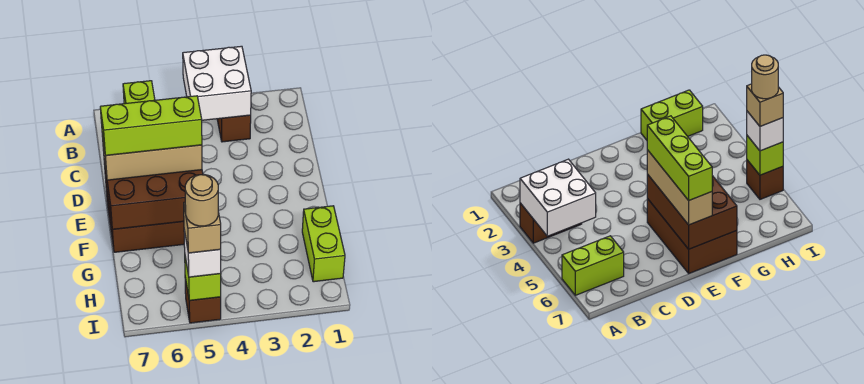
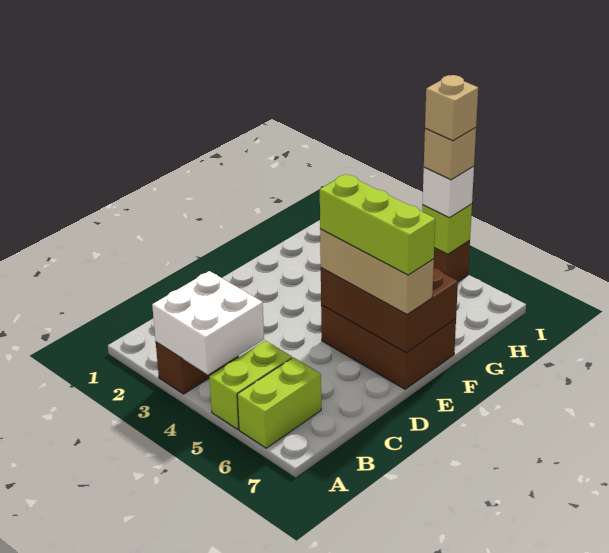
lime brick G1:H1 level 1 -> lime brick A5:B5 level 1
tan round brick I5 level 5 -> tan brick I5 level 5

